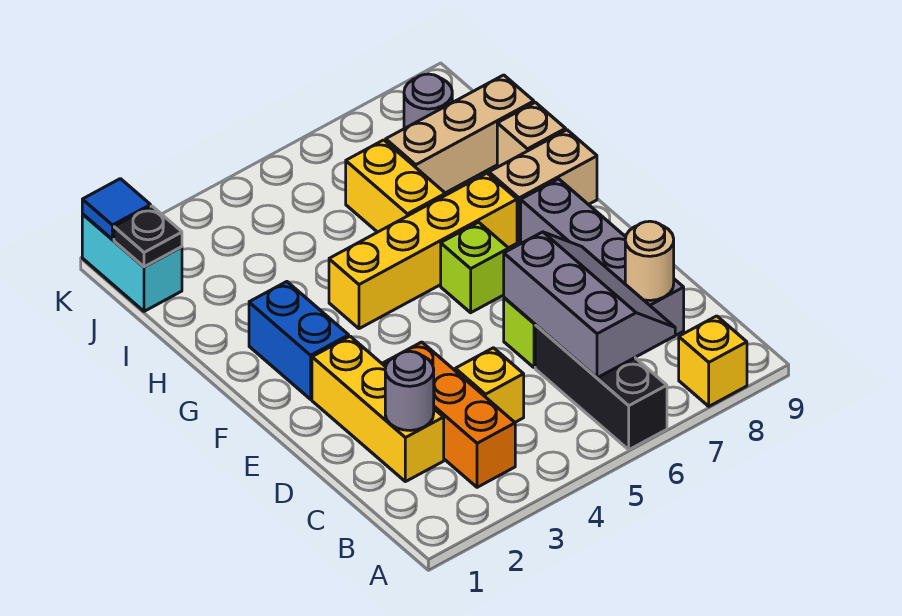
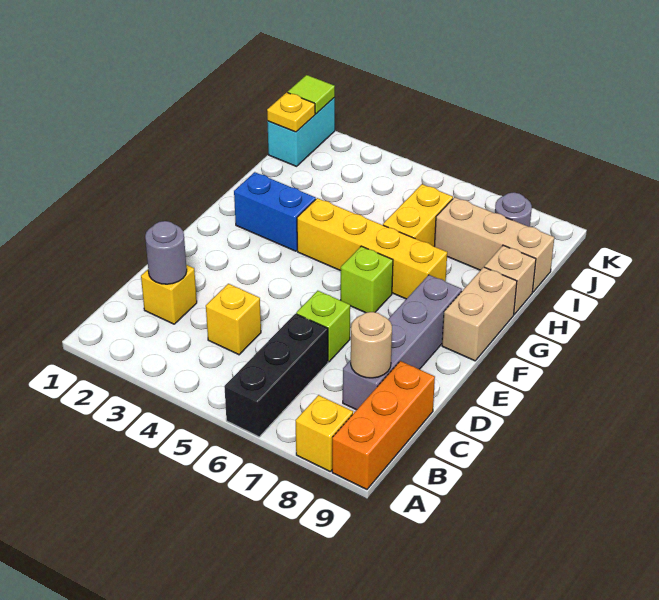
orange brick B3:D3 level 1 -> orange brick A9:C9 level 1
grey slope B6:D7 level 2 top 6 -> none
yellow brick C2:E2 level 1 -> yellow brick C2 level 1
blue brick F2:G2 level 1 -> blue brick G2:G3 level 1
tan brick G8:G9 level 1 -> tan brick F9:G9 level 1
black plate J1 level 2 -> yellow plate J1 level 2
blue tile K1 level 2 -> lime tile K1 level 2

